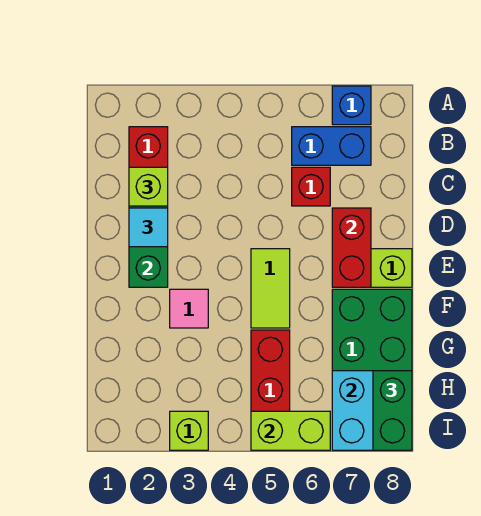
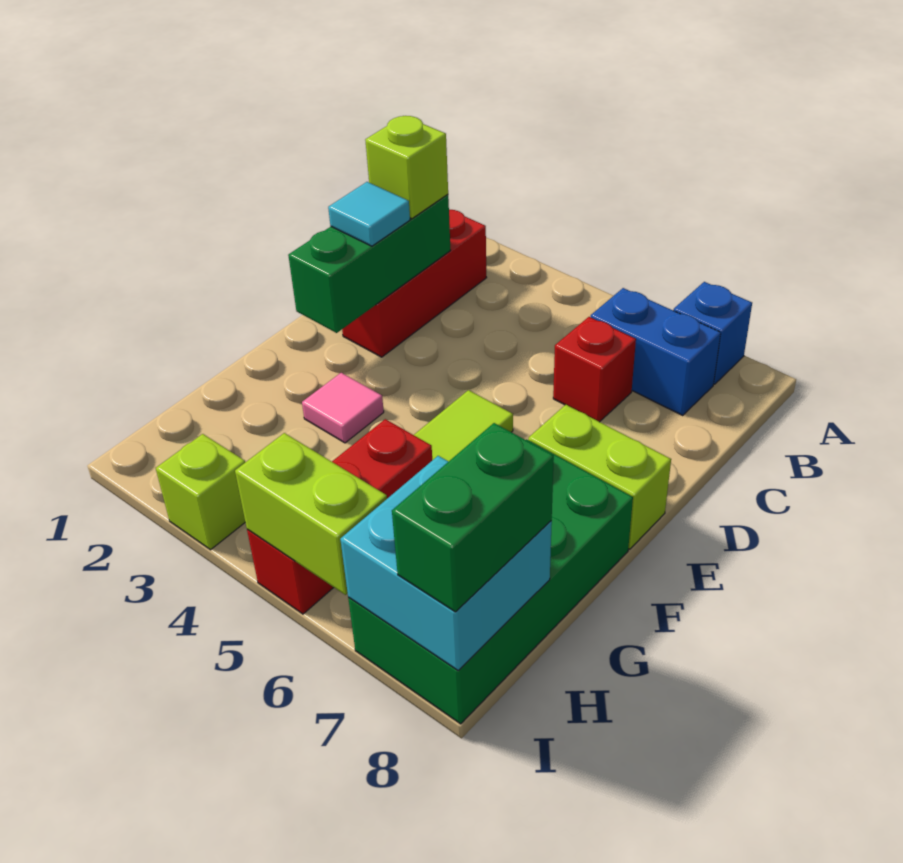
red brick D7:E7 level 2 -> none

